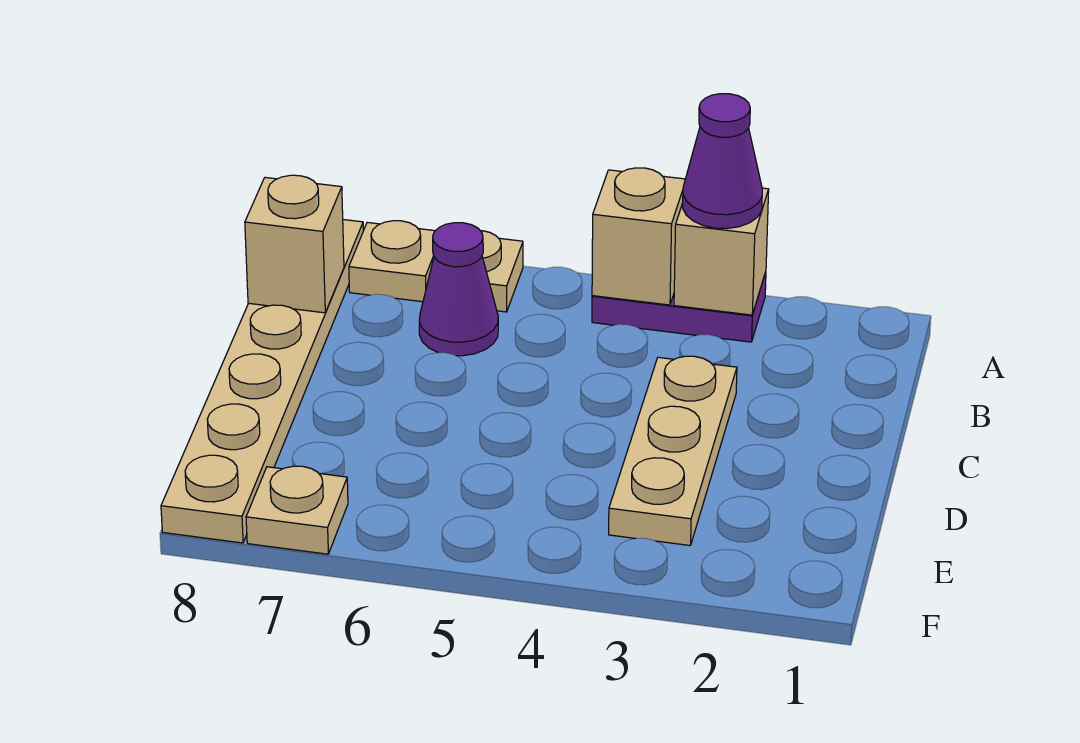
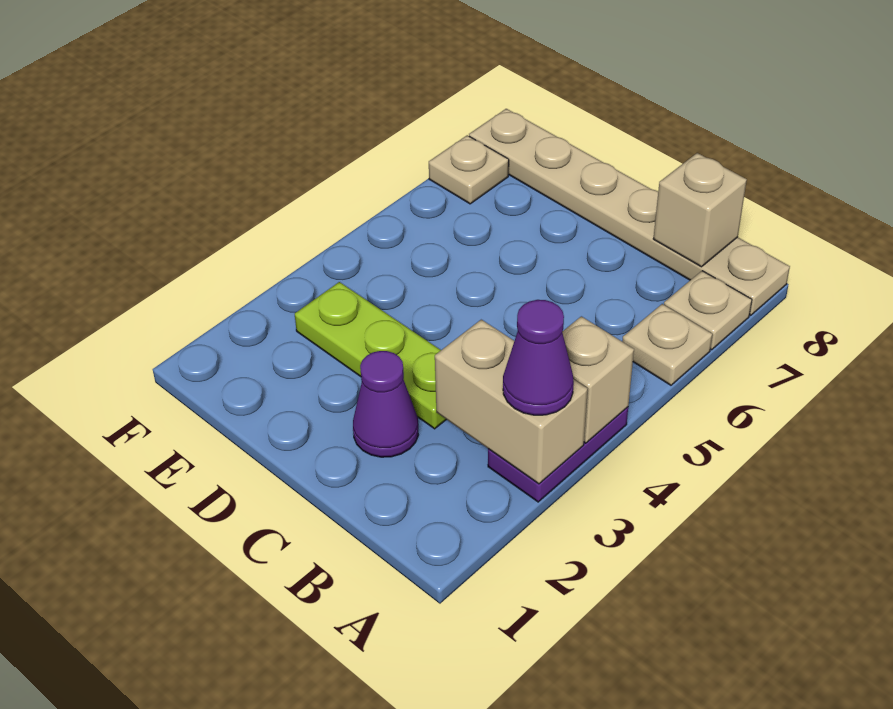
tan brick A3 level 2 -> tan brick A3:B3 level 2
purple cone B6 level 1 -> purple cone C2 level 1
tan plate C3:E3 level 1 -> lime plate C3:E3 level 1

